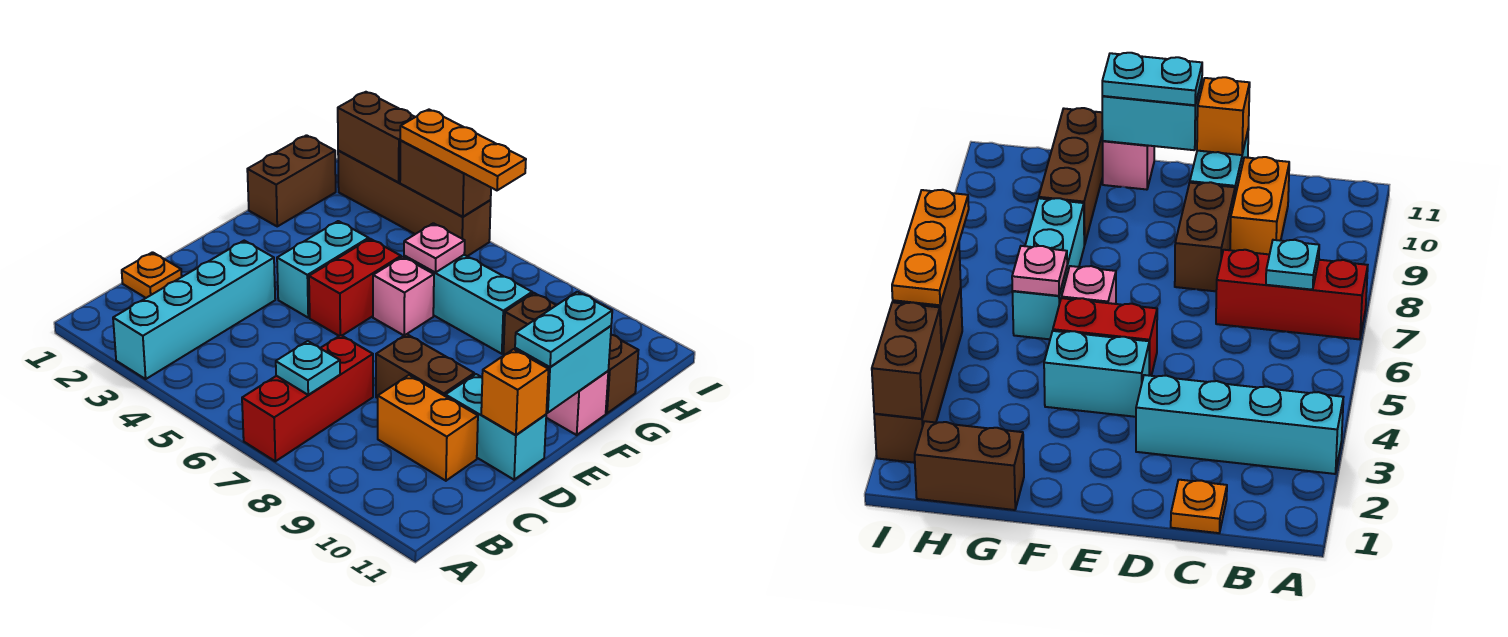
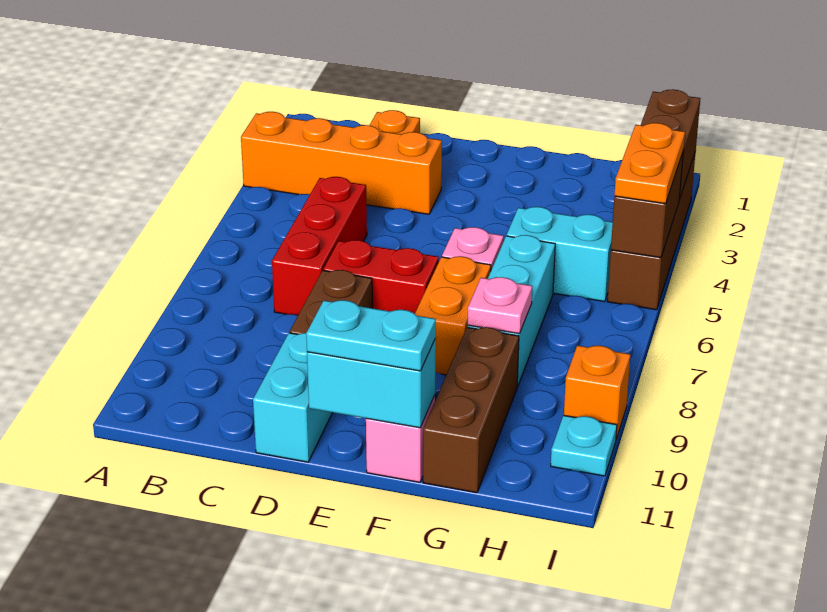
cyan brick A3:D3 level 1 -> orange brick A3:D3 level 1
red brick A7:C7 level 1 -> red brick C5:C7 level 1
cyan plate B7 level 2 -> cyan plate I10 level 1
orange brick C9:C10 level 1 -> orange brick F7:F8 level 1
orange brick D11 level 2 -> orange brick I9 level 1
cyan brick E4:F4 level 1 -> cyan brick G5:H5 level 1
red brick E5:F5 level 1 -> red brick D7:E7 level 1
brown brick G1:H1 level 1 -> none
pink plate G6 level 2 -> pink plate G8 level 2
orange plate I4:I6 level 3 -> orange plate I4:I5 level 3

